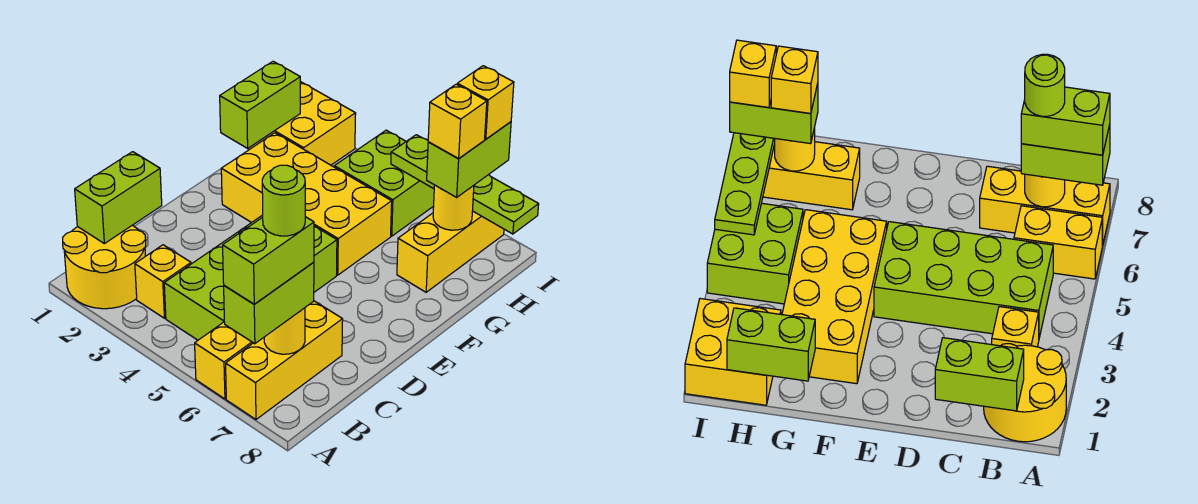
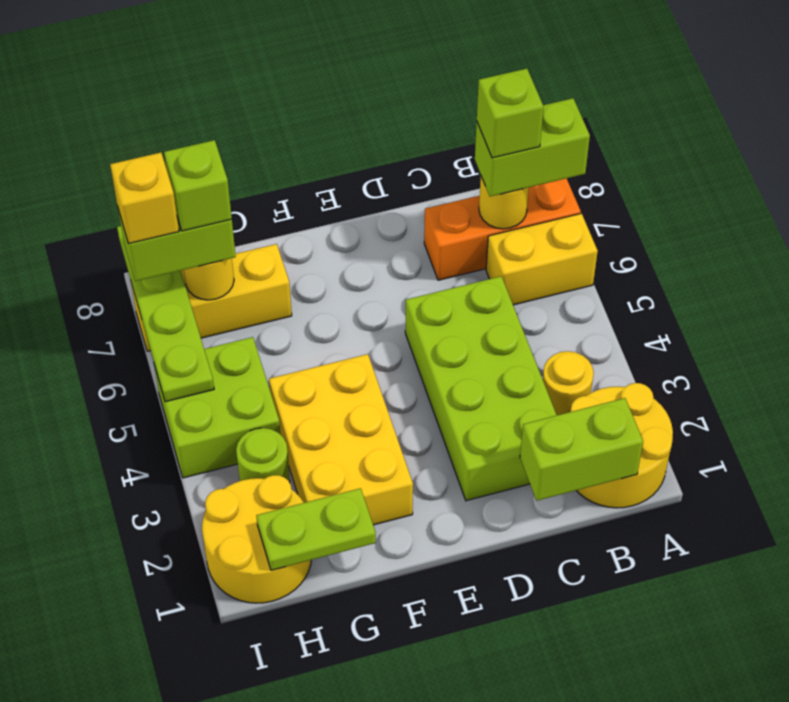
yellow brick A7:C7 level 1 -> orange brick A7:C7 level 1
lime brick A7:B7 level 4 -> lime brick B7 level 4
yellow brick B3 level 1 -> yellow round brick B3 level 1
lime brick B4:E5 level 1 -> lime brick C2:D5 level 1
lime round brick B7 level 5 -> lime round brick H3 level 1
yellow brick F2:G5 level 1 -> yellow brick F2:G4 level 1
lime brick G1:H1 level 2 -> lime plate G1:H1 level 2
yellow brick H1:I2 level 1 -> yellow round brick H1:I2 level 1
yellow brick H7 level 4 -> lime brick H7 level 4

